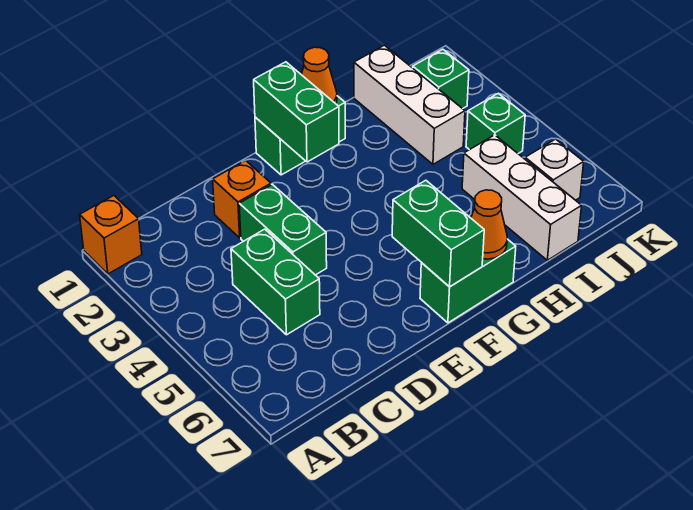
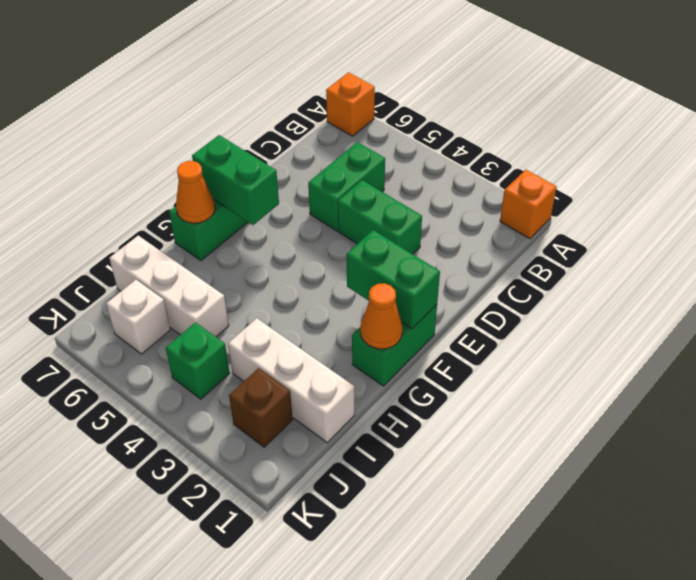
green brick C4:C5 level 1 -> green brick C5:D5 level 1
orange brick D2 level 1 -> orange brick A7 level 1
green brick J2 level 1 -> brown brick J2 level 1

